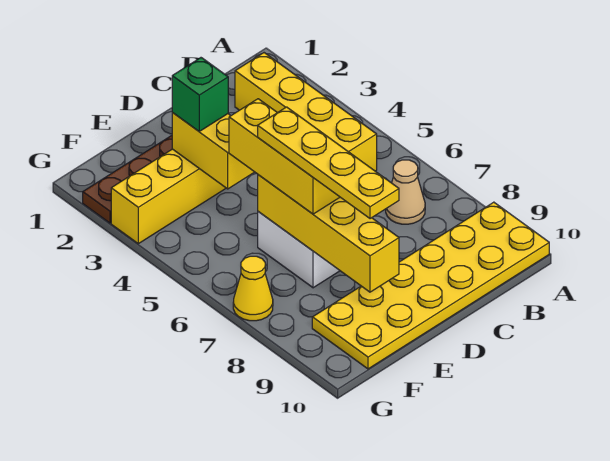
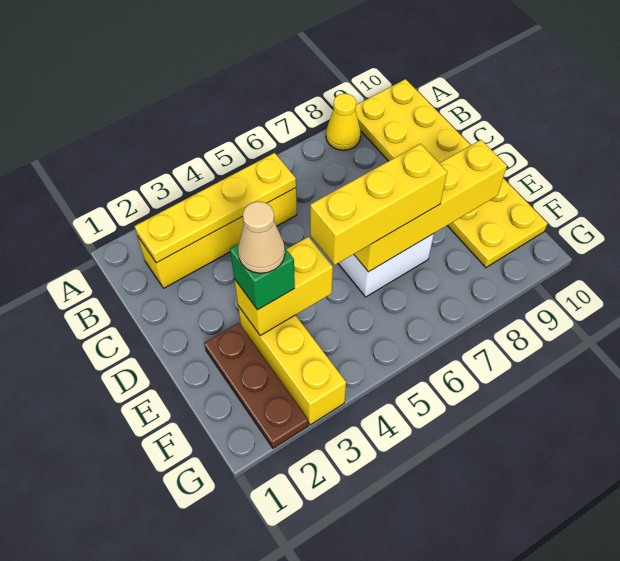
tan cone B7 level 1 -> tan cone E3 level 4
yellow plate E6:E9 level 4 -> yellow plate B2:B5 level 2
yellow cone G7 level 1 -> yellow cone A8 level 1

